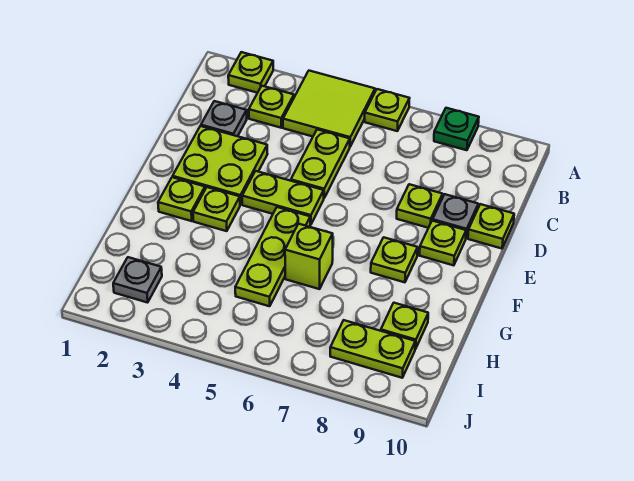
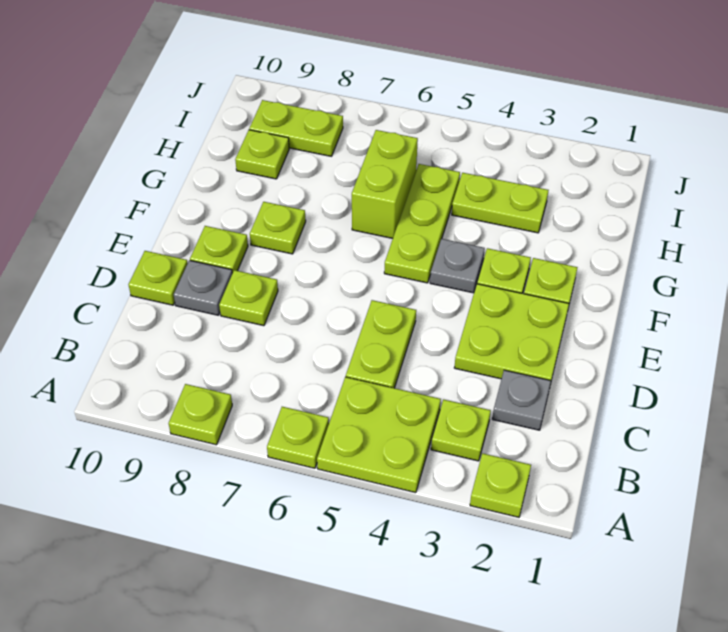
lime tile A4:B5 level 1 -> lime plate A4:B5 level 1
green plate A8 level 1 -> lime plate A8 level 1
lime plate E4:E5 level 1 -> lime plate H3:H4 level 1
lime brick G6 level 1 -> lime brick G6:H6 level 1
grey plate I2 level 1 -> grey plate F4 level 1

